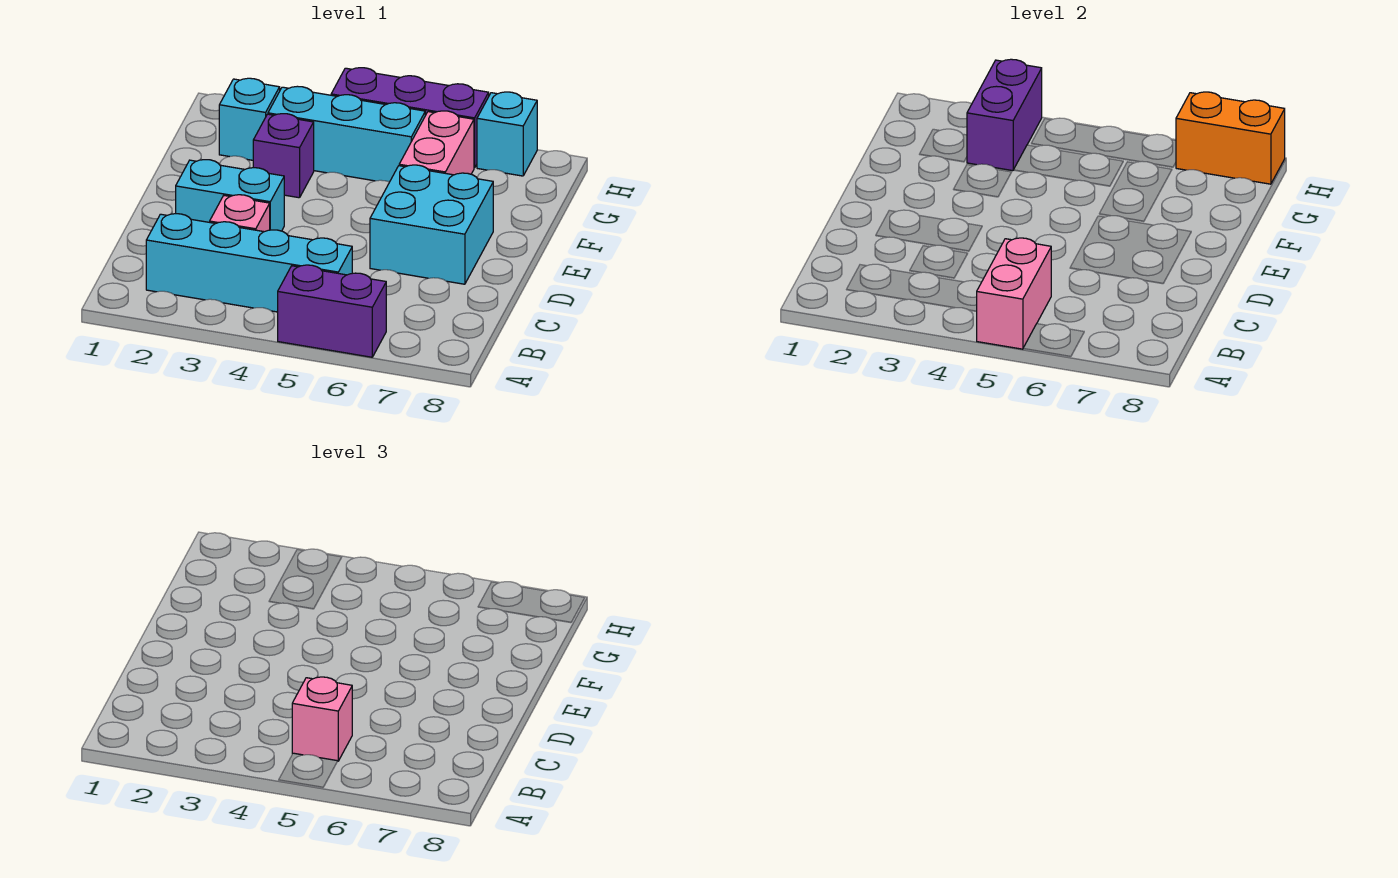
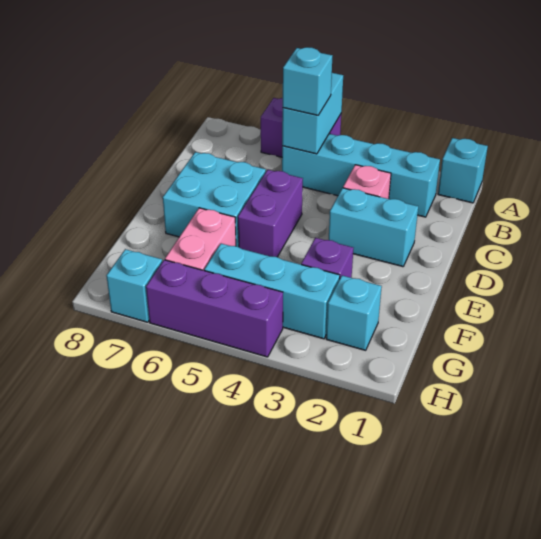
none -> cyan brick A1 level 1
pink brick A5:B5 level 2 -> cyan brick A5:B5 level 2
pink brick B5 level 3 -> cyan brick B5 level 3
purple brick G3:H3 level 2 -> purple brick D5:E5 level 1
orange brick H7:H8 level 2 -> none

